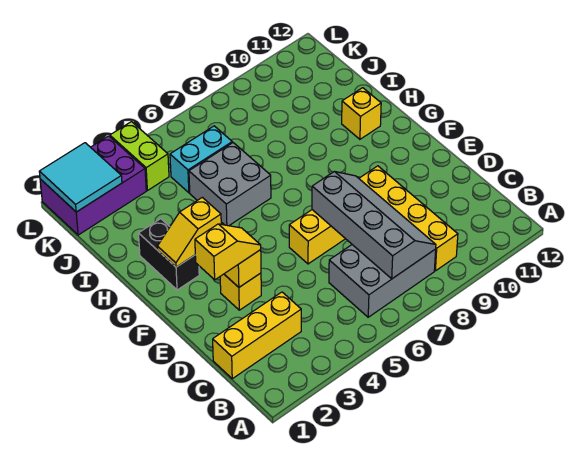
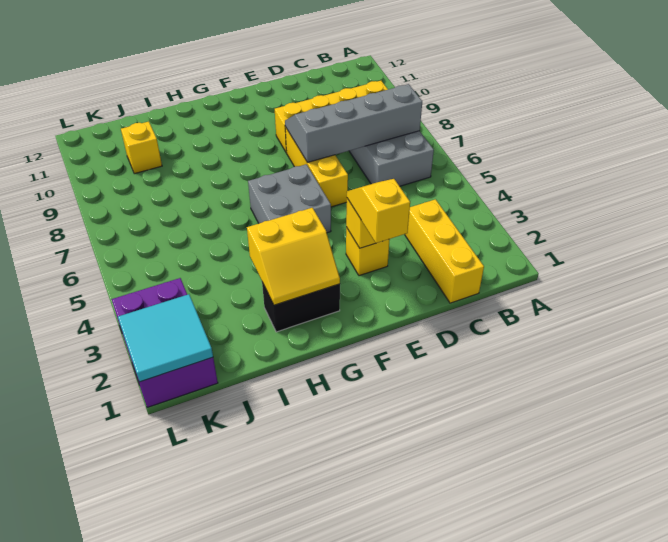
yellow slope G2:G3 level 2 top 3 -> yellow slope G2:H3 level 2 top 3
grey brick H5:I6 level 1 -> grey brick F5:G6 level 1
yellow brick H11 level 1 -> yellow brick J10 level 1
cyan brick J5:J6 level 1 -> none
lime brick K4:L4 level 1 -> none

